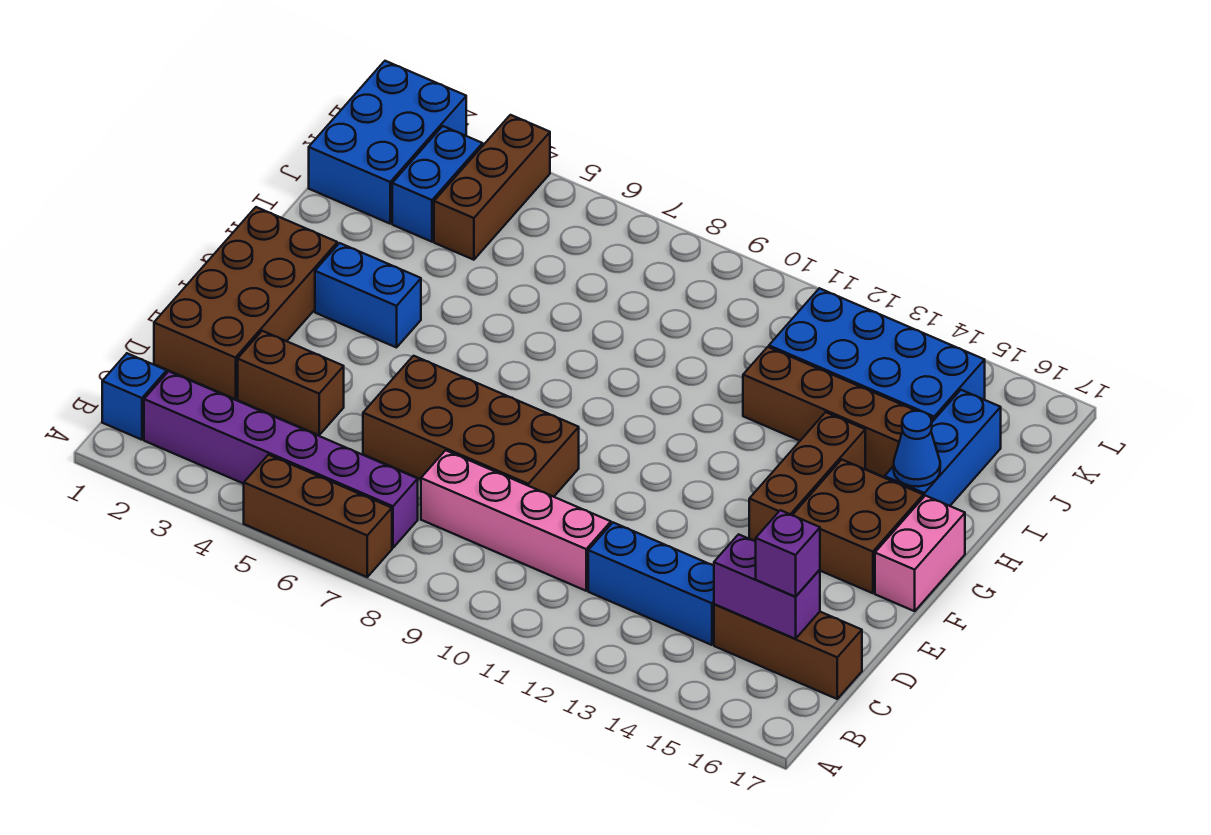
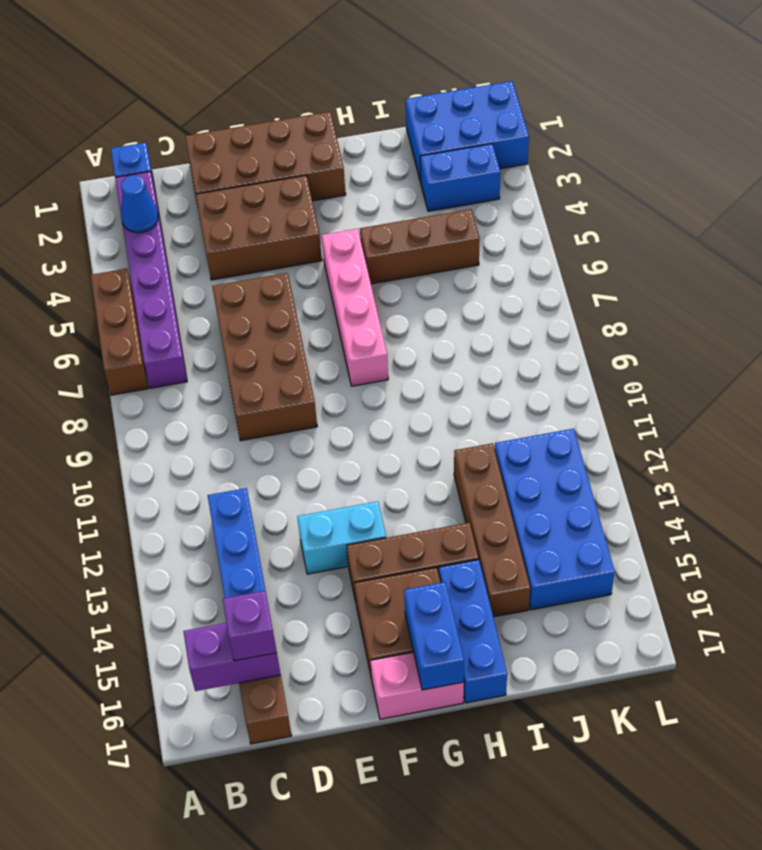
pink brick C8:C11 level 1 -> pink brick G5:G8 level 1
purple brick C15:C16 level 2 -> purple brick B16:C16 level 2
brown brick D3:D4 level 1 -> brown brick D3:F4 level 1
none -> cyan brick E13:F13 level 1
blue brick G3:G4 level 1 -> blue brick G16:G17 level 2
blue brick H16:J16 level 1 -> blue brick H15:H17 level 1
blue cone H16 level 2 -> blue cone B3 level 2
brown brick J4:L4 level 1 -> brown brick H5:J5 level 1

